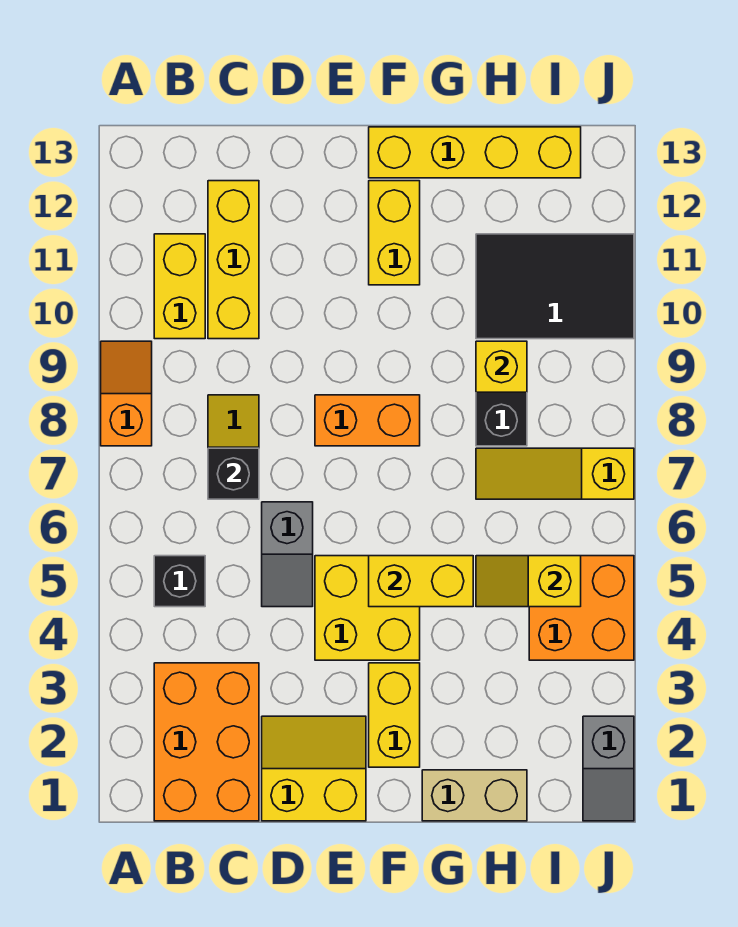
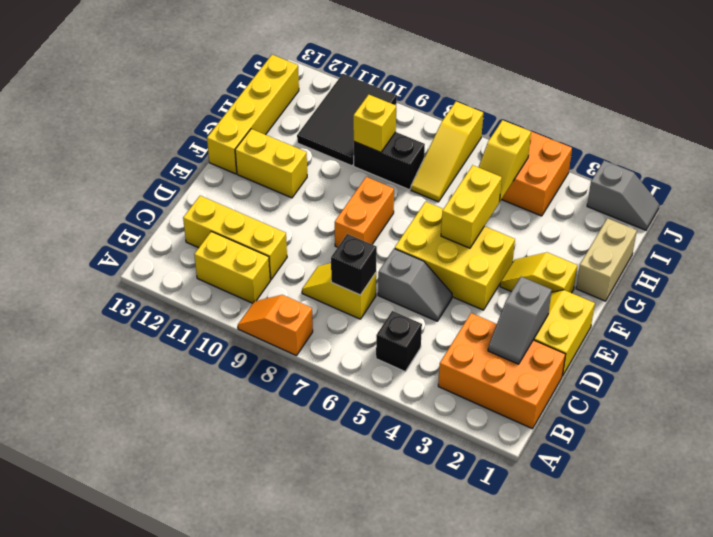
none -> grey slope C2:D2 level 2 top D
yellow brick E4:F5 level 1 -> yellow brick E4:F6 level 1
yellow brick F2:F3 level 1 -> yellow slope F2:F3 level 1 top 2

